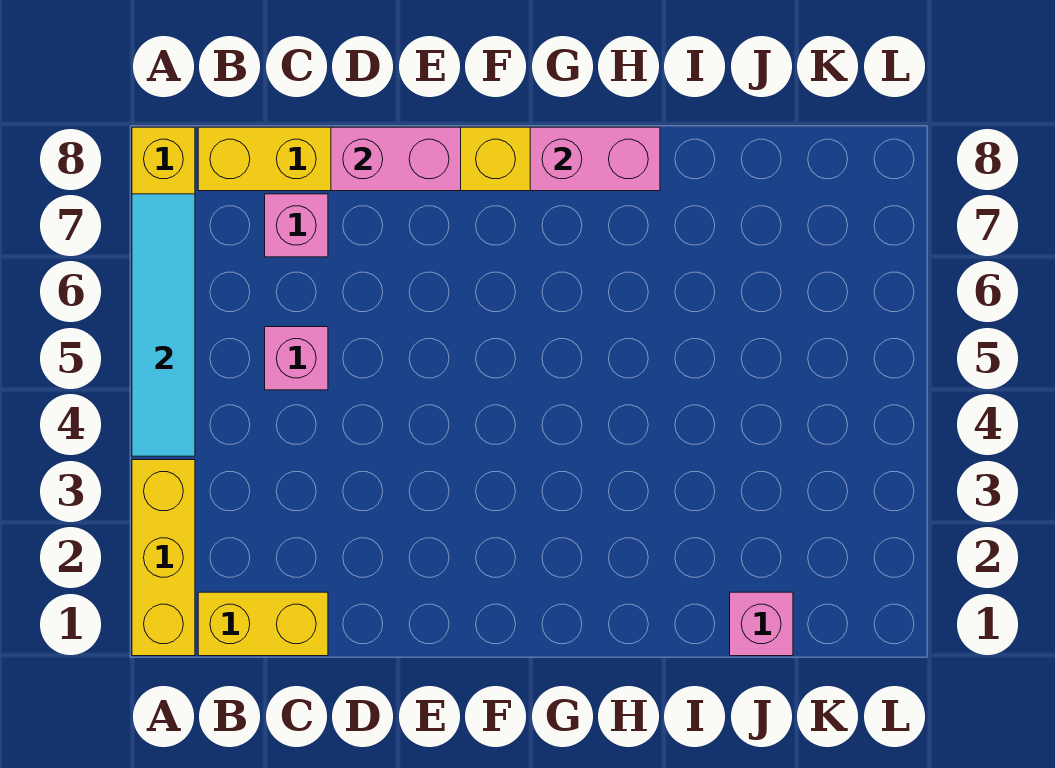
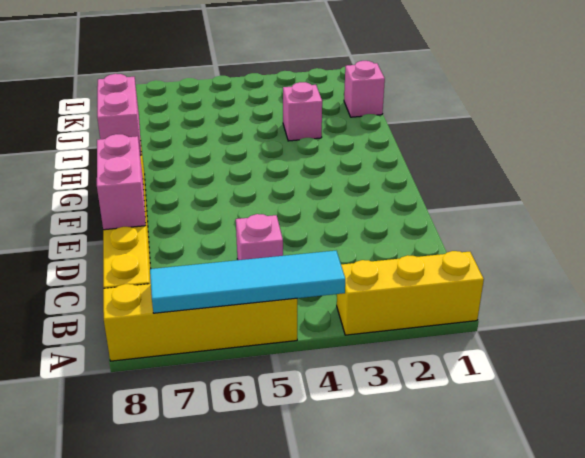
yellow brick B1:C1 level 1 -> none
pink brick C7 level 1 -> pink brick I3 level 1

